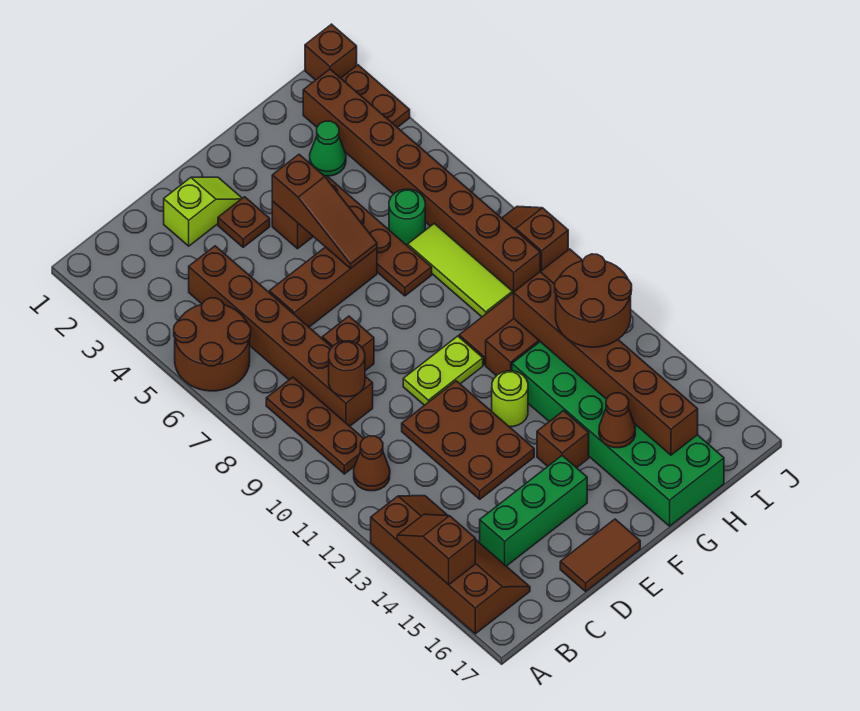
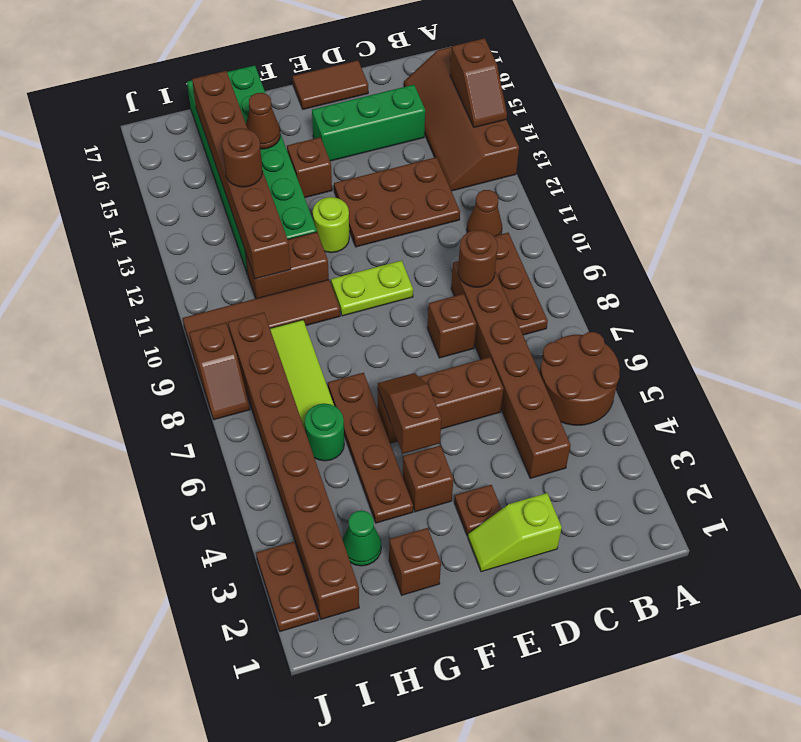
brown plate D11:E13 level 1 -> brown plate C12:E13 level 1
brown slope F4:F6 level 2 top 4 -> brown slope F5:F6 level 2 top 5
brown round brick H12:I13 level 3 -> brown round brick H13 level 3
brown brick J1 level 1 -> brown brick G2 level 1

